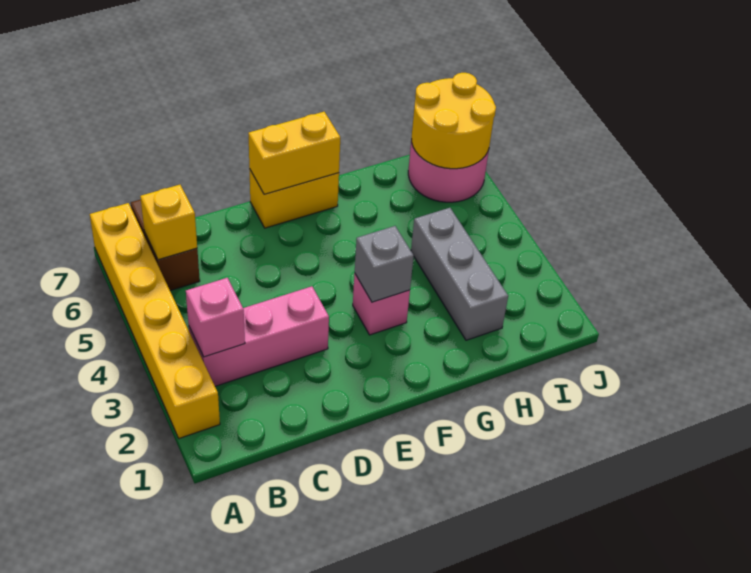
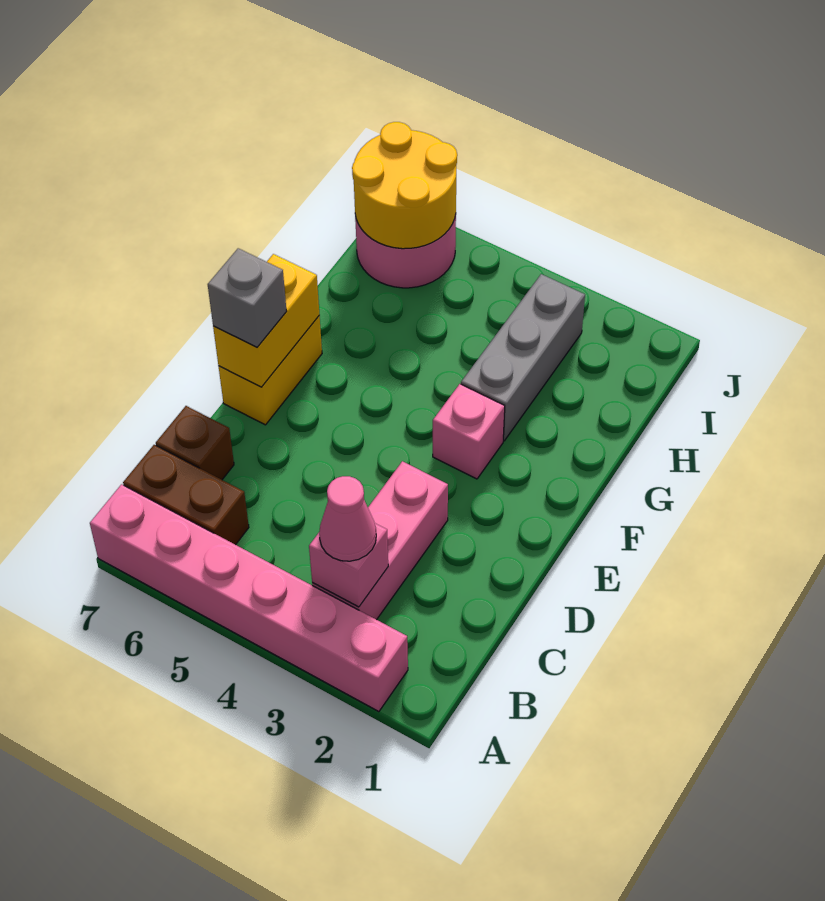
yellow brick A2:A7 level 1 -> pink brick A2:A7 level 1
none -> pink cone B3 level 3
yellow brick B6 level 2 -> none
none -> brown brick C7 level 1
grey brick F3 level 2 -> grey brick E7 level 3
grey brick H2:H4 level 1 -> grey brick G3:I3 level 1

